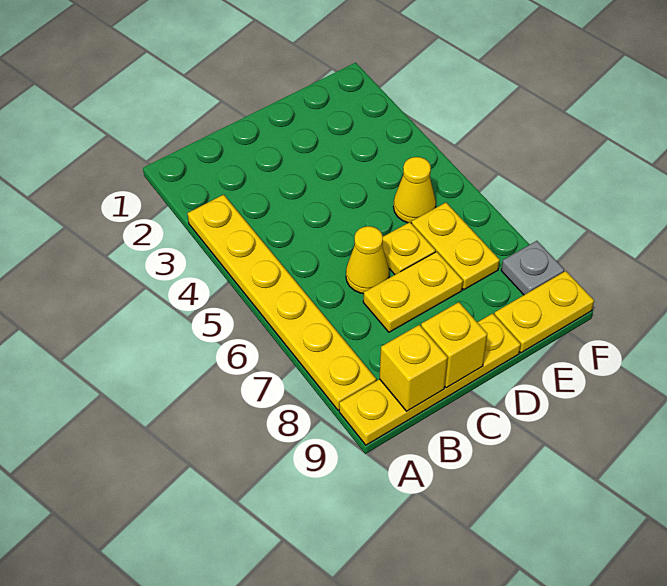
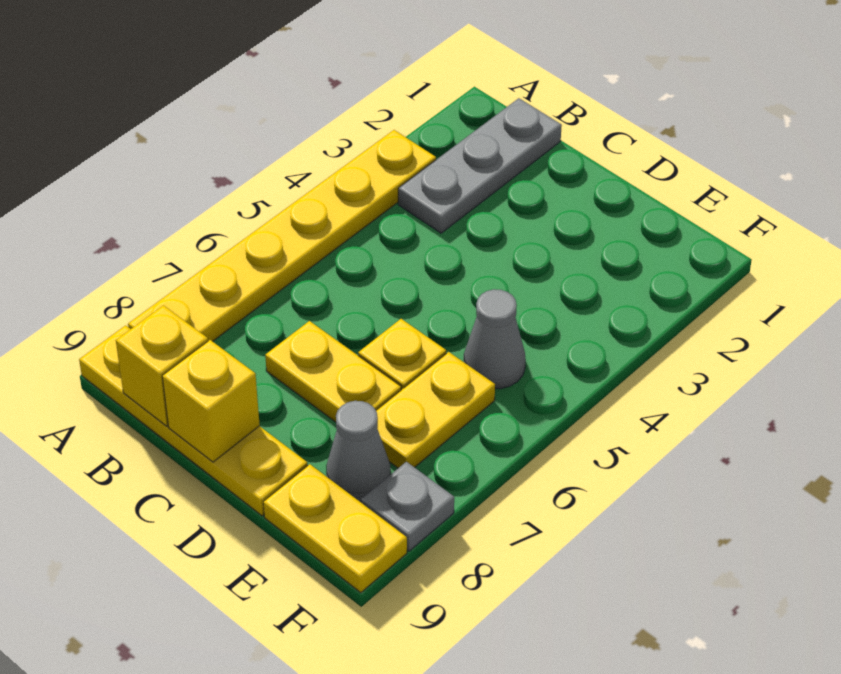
none -> grey plate B1:B3 level 1
yellow cone C6 level 1 -> none
yellow cone E5 level 1 -> grey cone E5 level 1
none -> grey cone E8 level 1

